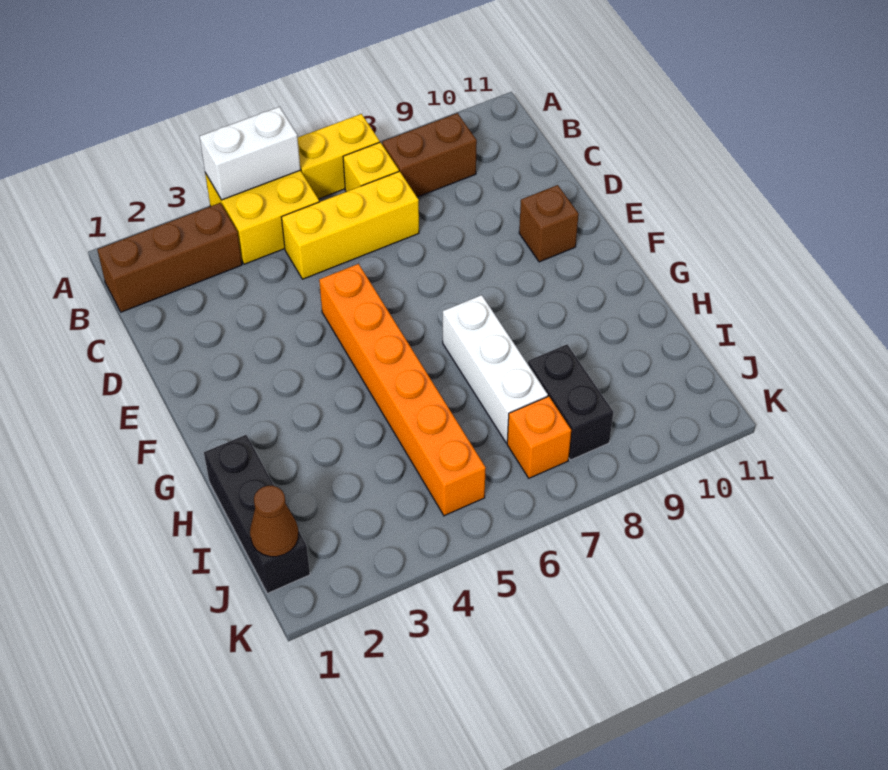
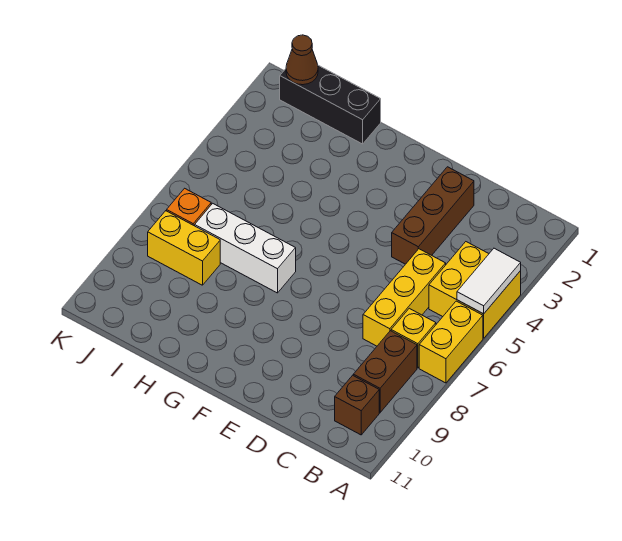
white brick A4:A5 level 2 -> white tile A4:A5 level 2
brown brick B1:B3 level 1 -> brown brick D2:D4 level 1
orange brick E5:J5 level 1 -> none
brown brick E10 level 1 -> brown brick B10 level 1
black brick I8:J8 level 1 -> yellow brick I8:J8 level 1

